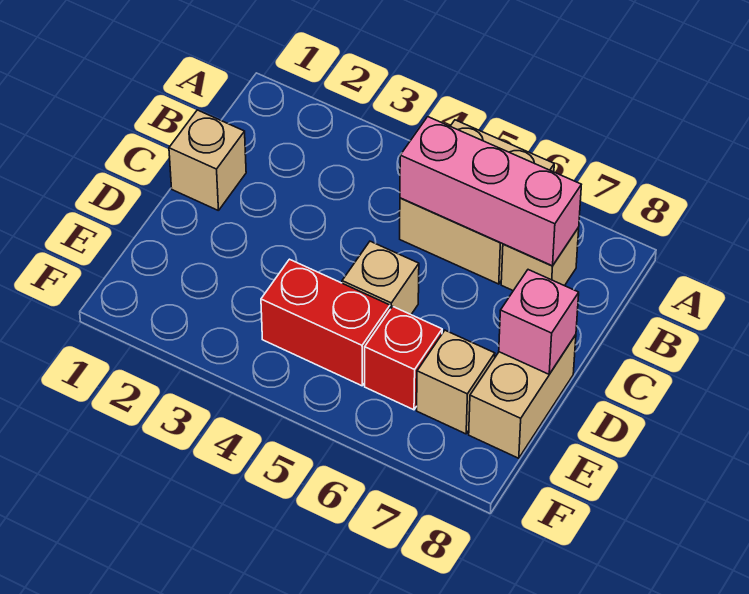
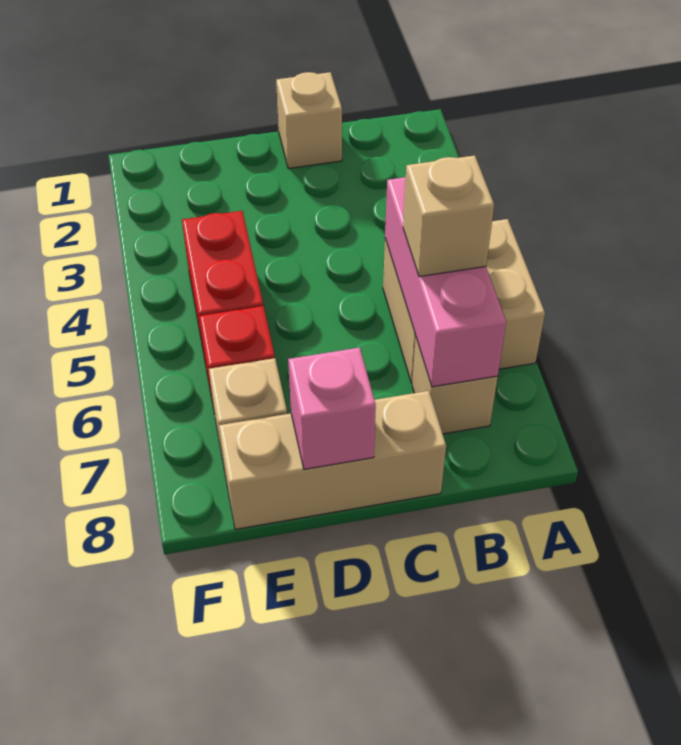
tan brick D5 level 1 -> tan brick B6 level 3
tan brick D8:E8 level 1 -> tan brick C8:E8 level 1

